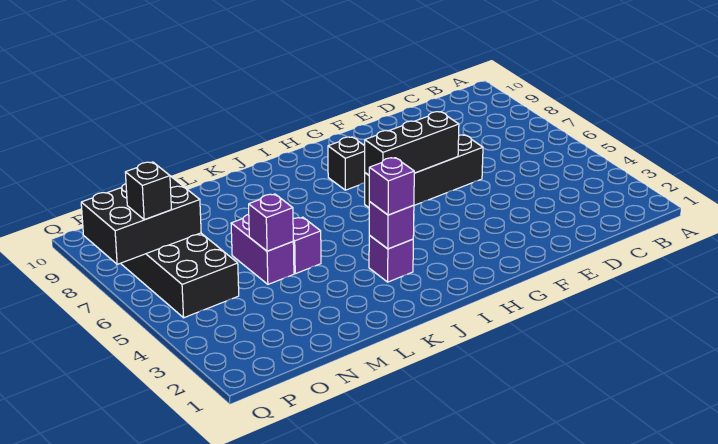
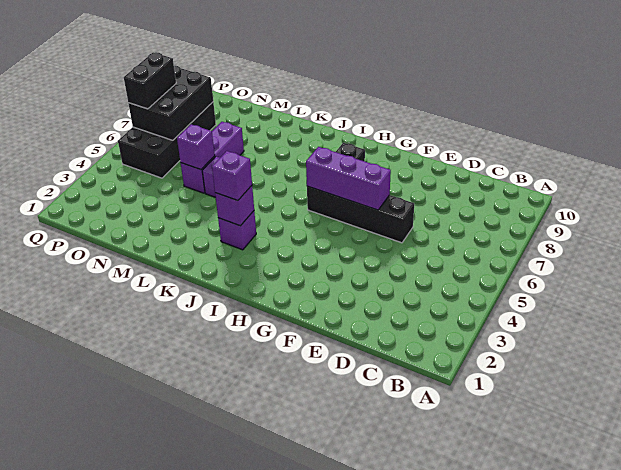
black brick F6:H6 level 2 -> purple brick F6:H6 level 2
purple brick M5:M6 level 1 -> purple brick M5:M7 level 1
black brick O7:Q8 level 2 -> black brick O6:P8 level 2
black brick P7 level 3 -> black brick P6:P7 level 3

